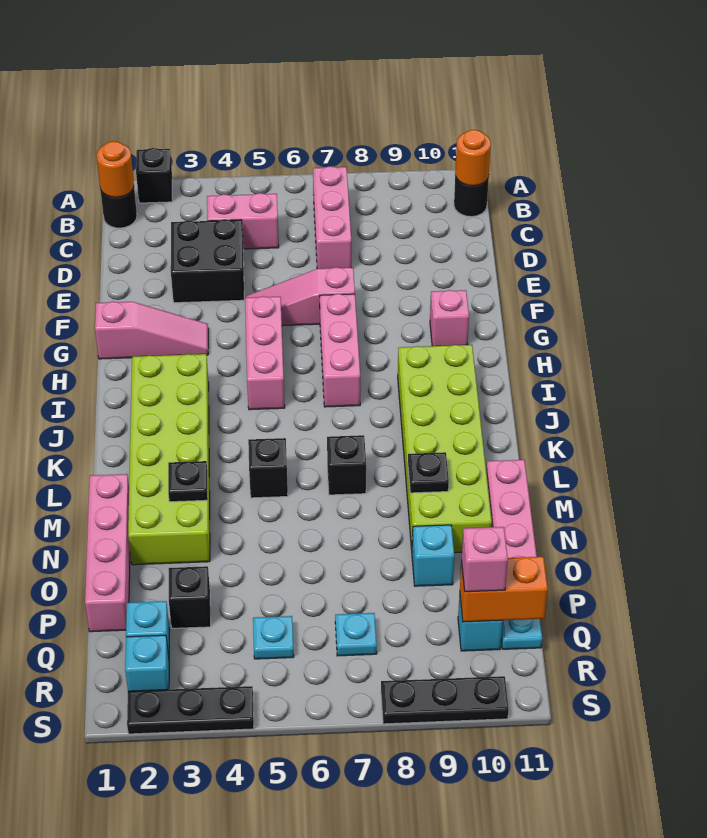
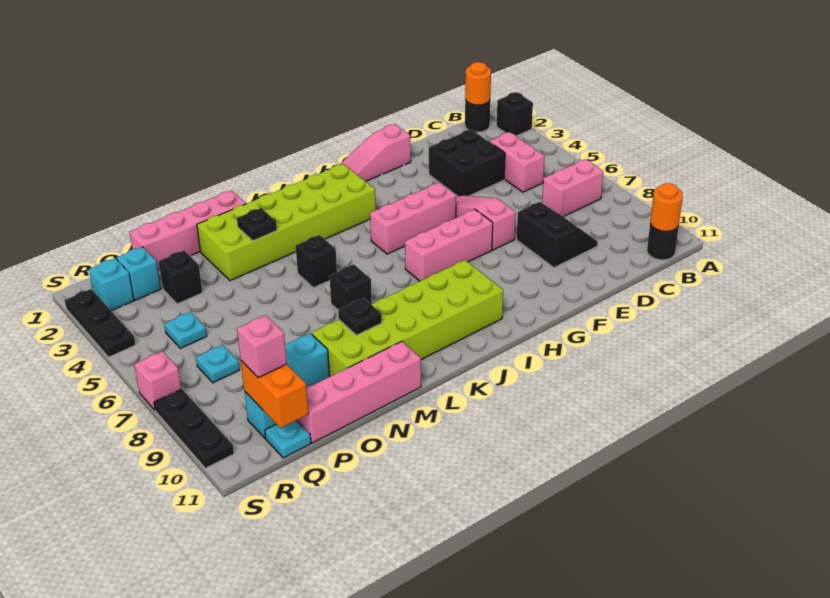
pink brick B7:D7 level 1 -> pink brick B7:C7 level 1
none -> black slope D8:E9 level 1 top E
pink slope G1:G3 level 1 top 1 -> pink slope F1:H1 level 1 top F
pink brick G10 level 1 -> pink brick S7 level 1

